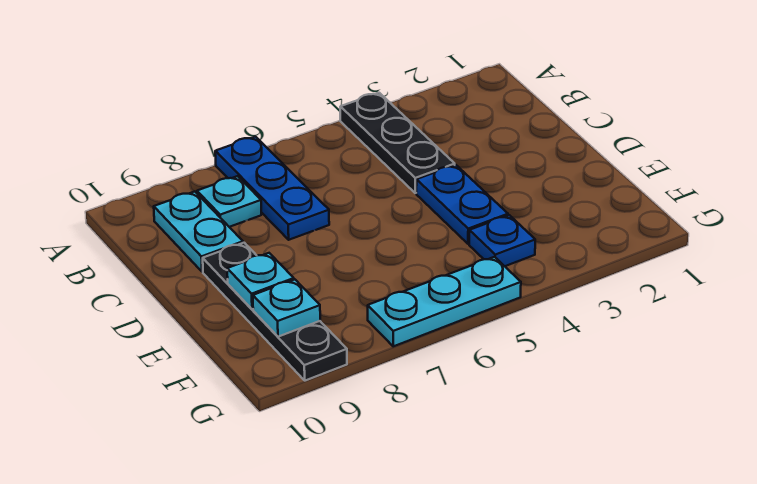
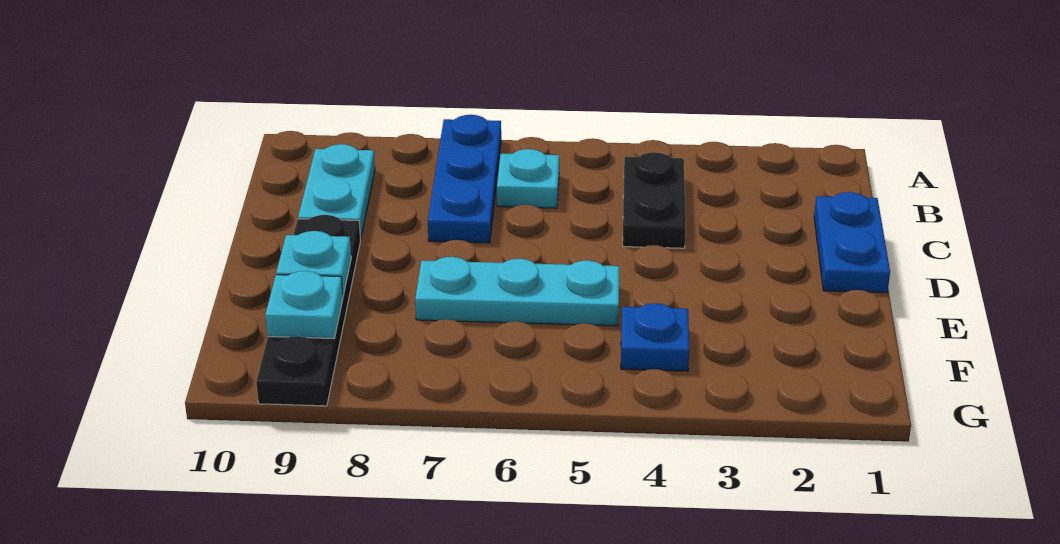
black plate A4:C4 level 1 -> black plate B4:C4 level 1
cyan plate B8 level 1 -> cyan plate B6 level 1
blue plate D4:E4 level 1 -> blue plate C1:D1 level 1
cyan plate G5:G7 level 1 -> cyan plate E5:E7 level 1

